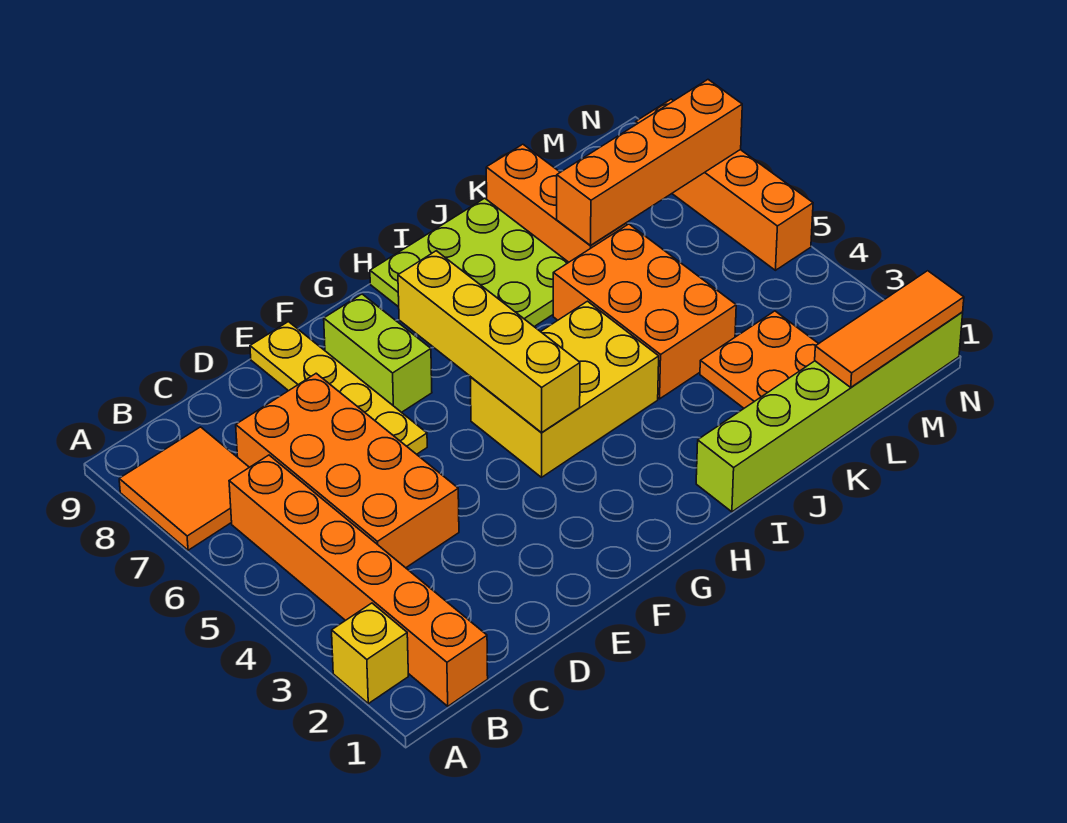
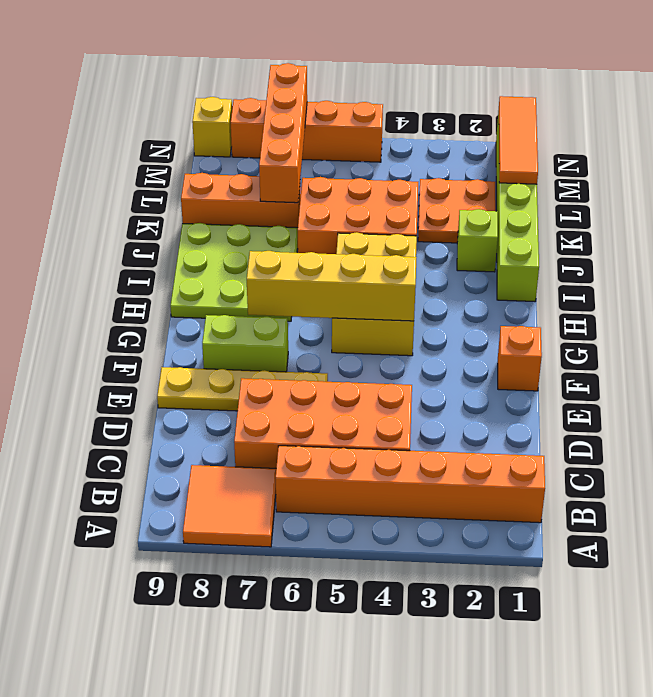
yellow brick A2 level 1 -> yellow brick N9 level 1
none -> orange brick F1 level 1
none -> lime brick J2 level 1

